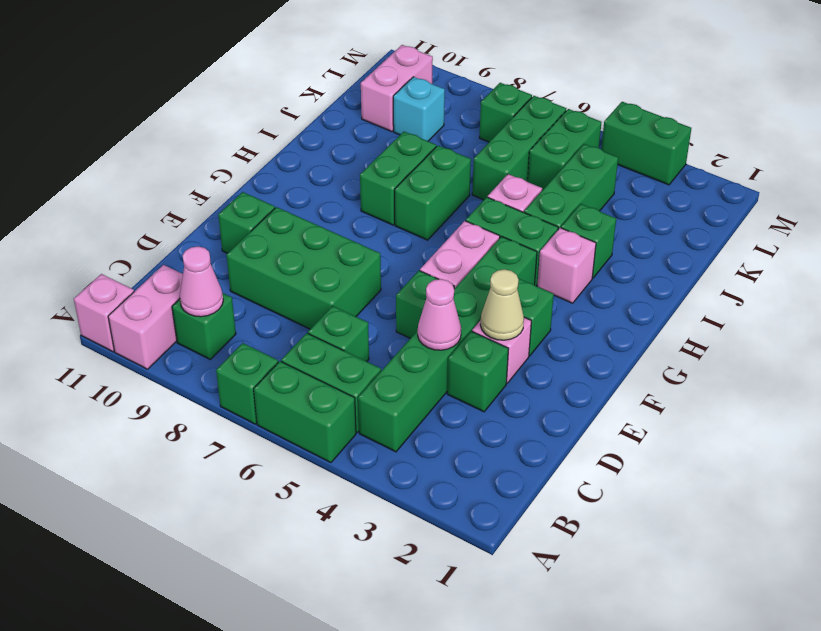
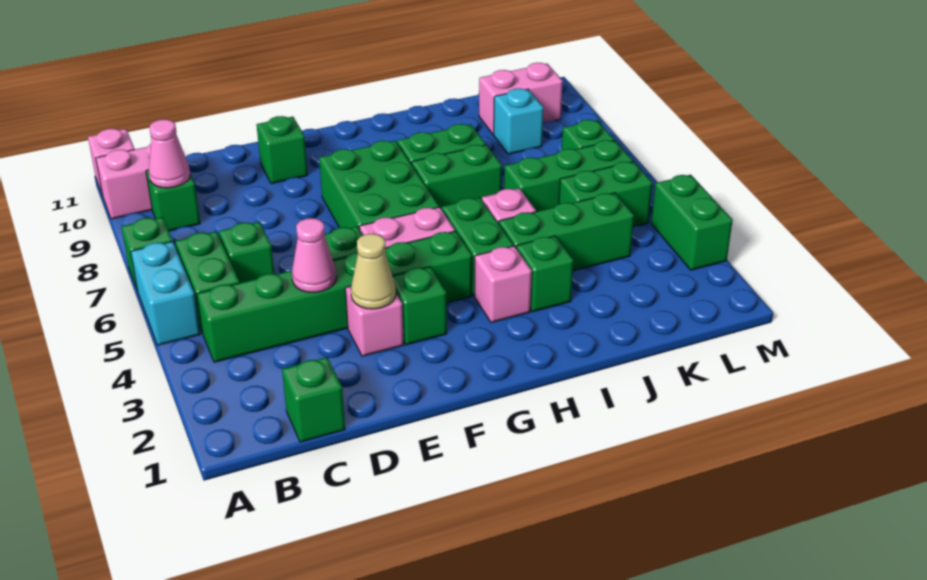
green brick A5:A6 level 1 -> cyan brick A5:A6 level 1
green brick D3 level 1 -> green brick C1 level 1
green brick D7:E9 level 1 -> green brick F6:G8 level 1

